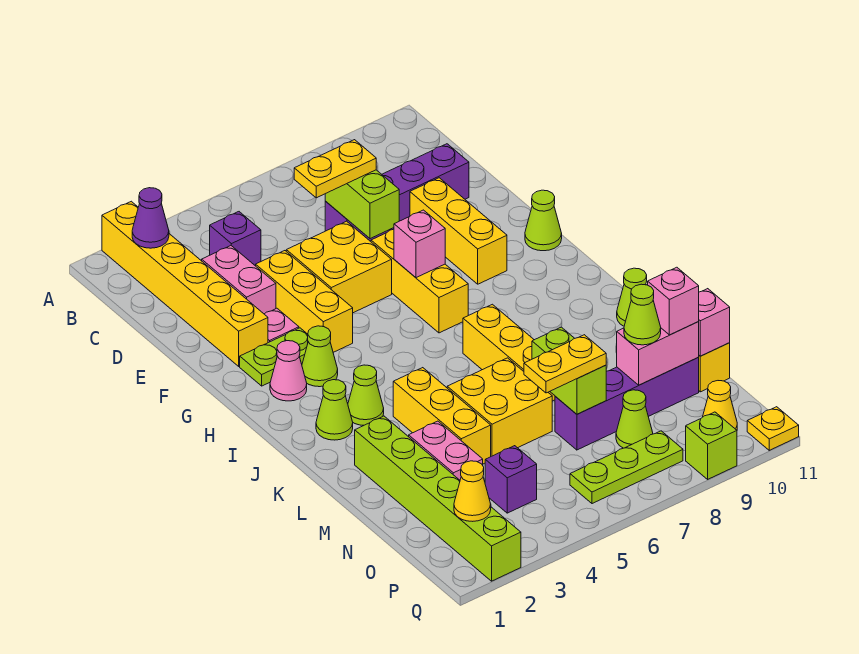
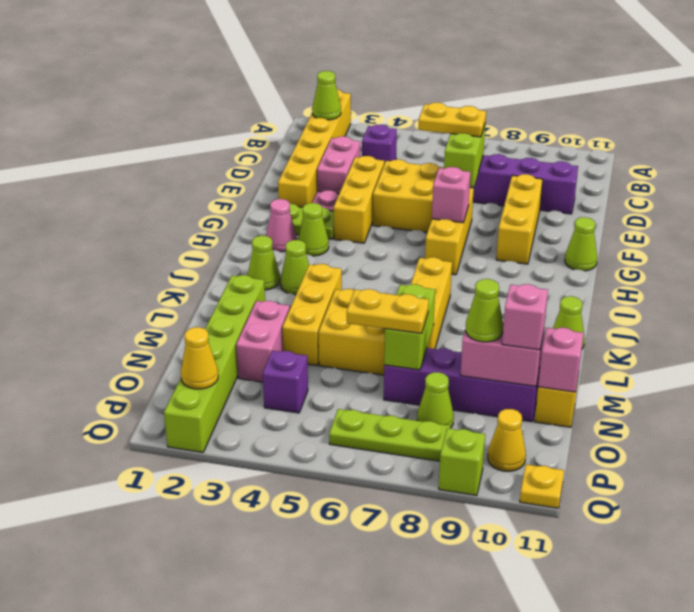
purple cone B2 level 2 -> lime cone B2 level 2

